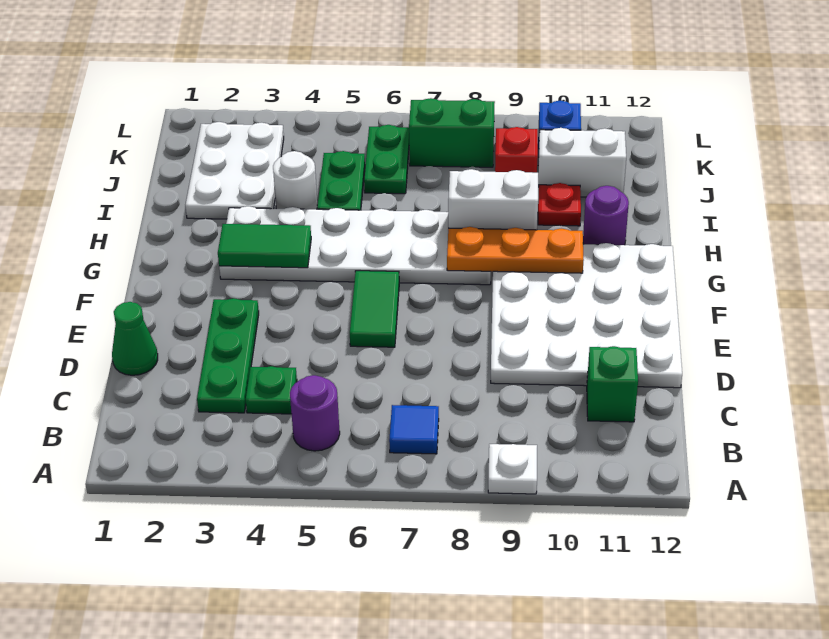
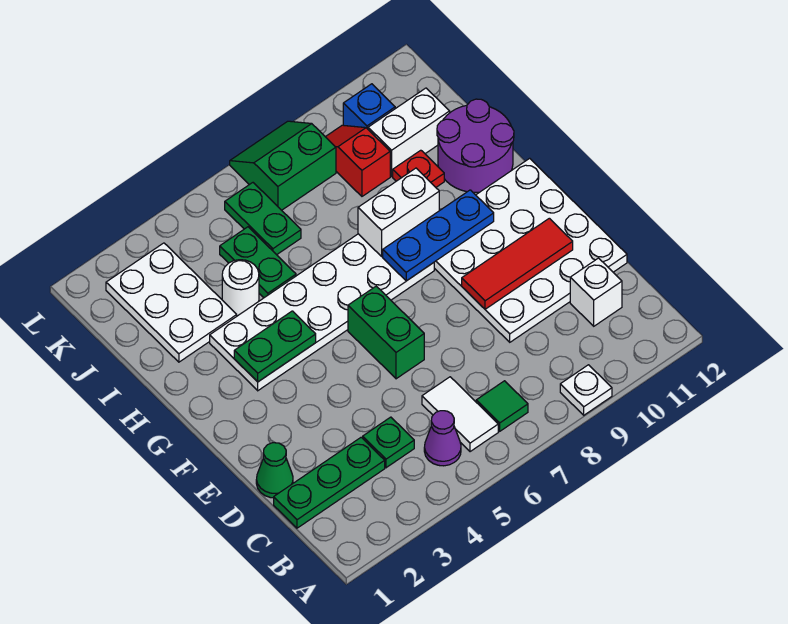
purple round brick B5 level 1 -> purple cone B5 level 1
none -> white tile B6:C6 level 1
blue tile B7 level 1 -> green tile B7 level 1
green plate C3:E3 level 1 -> green plate C1:C3 level 1
green brick C11 level 1 -> white brick C11 level 1
green tile E6:F6 level 1 -> green brick E6:F6 level 1
none -> red tile E9:E11 level 2
green tile G3:G4 level 2 -> green plate G3:G4 level 2
orange plate G8:G10 level 2 -> blue plate G8:G10 level 2
purple round brick H11 level 1 -> purple round brick H11:I12 level 1

